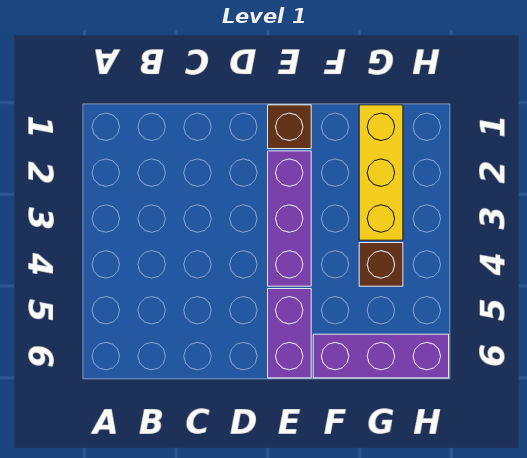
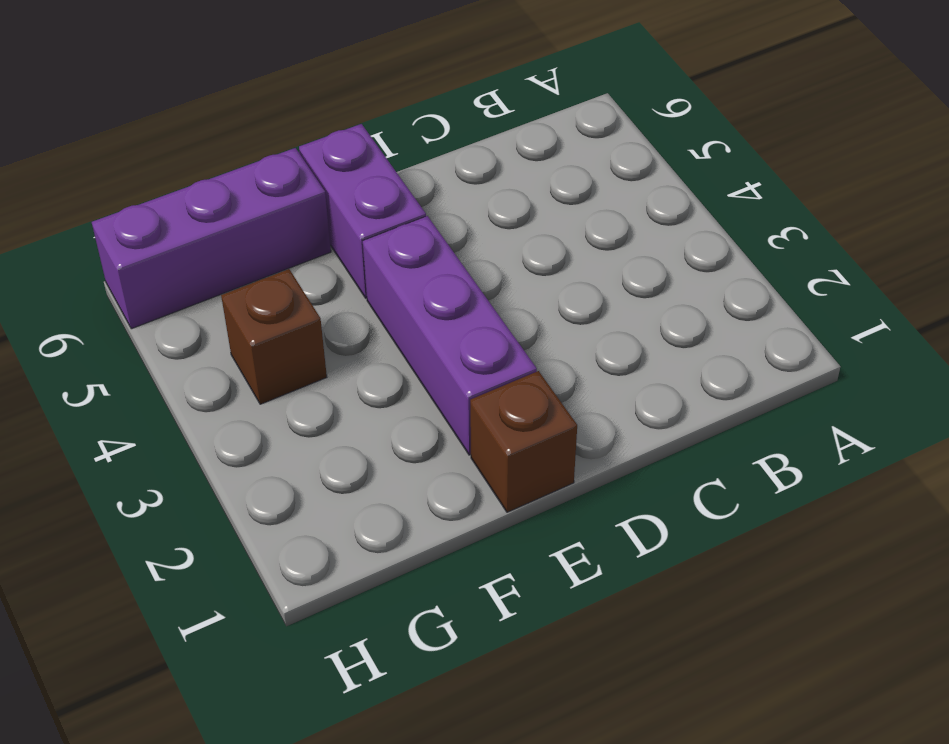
yellow brick G1:G3 level 1 -> none

